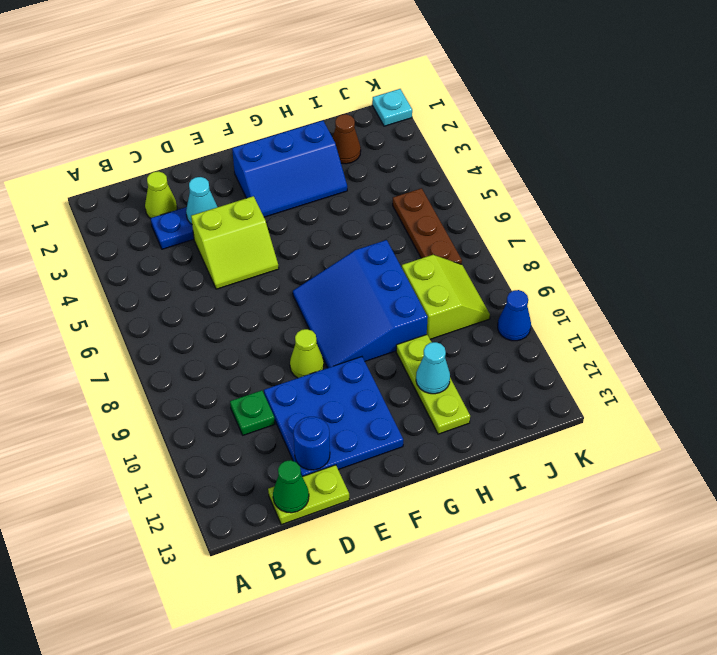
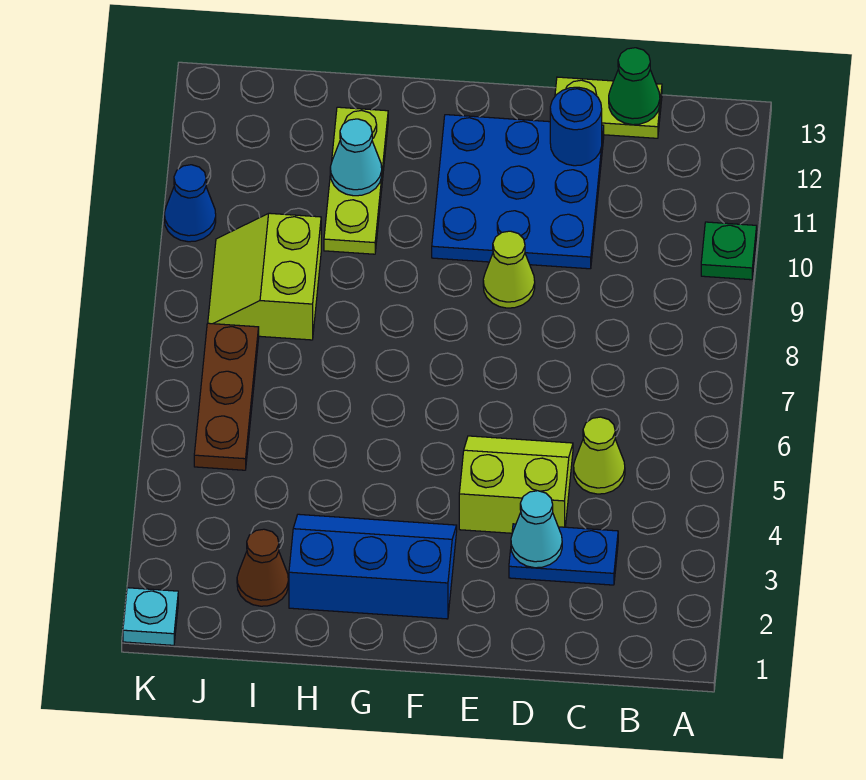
lime cone C2 level 1 -> lime cone C5 level 1
green plate C10 level 1 -> green plate A10 level 1
blue slope F7:H9 level 1 top H -> none

